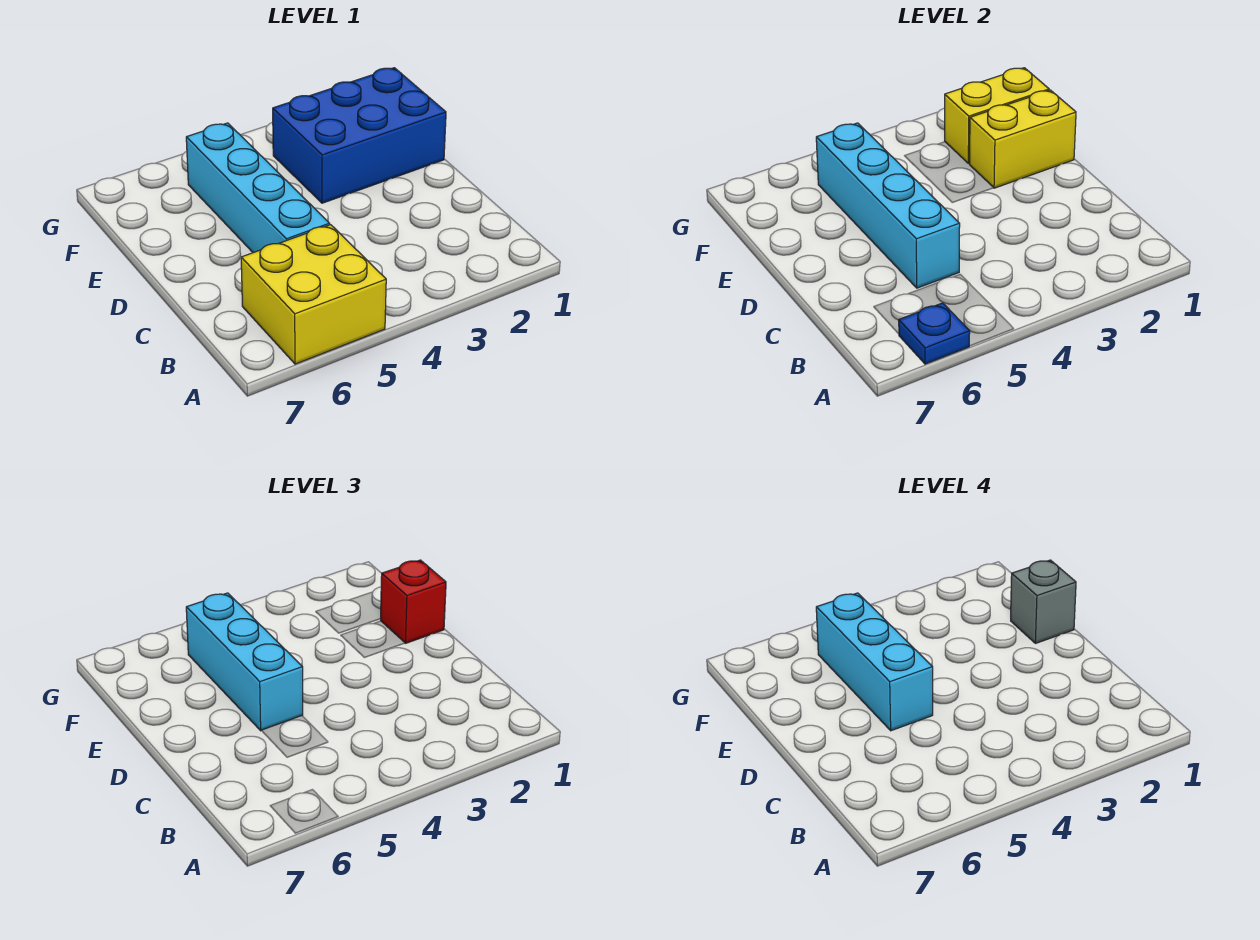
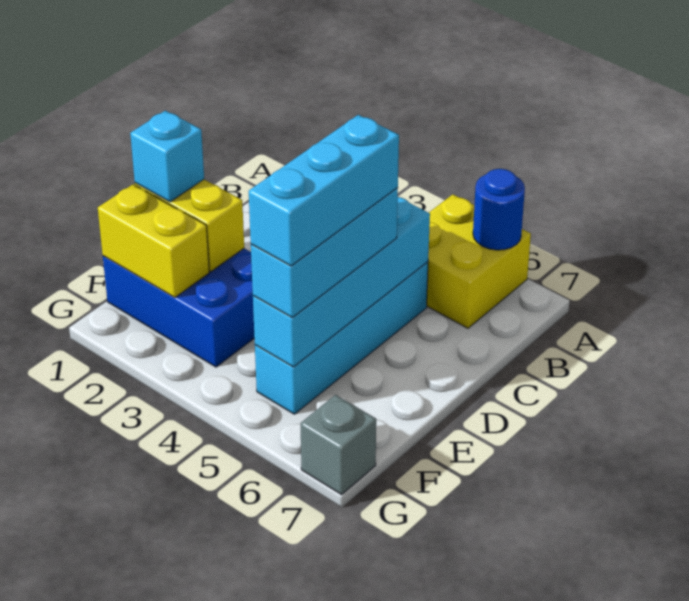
blue plate A6 level 2 -> blue round brick A6 level 2
red brick E1 level 3 -> cyan brick E1 level 3
grey brick E1 level 4 -> grey brick G7 level 1

